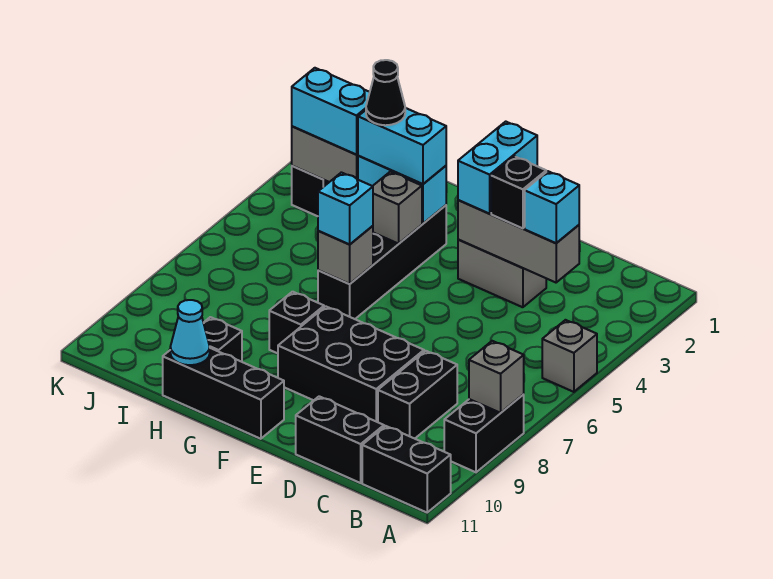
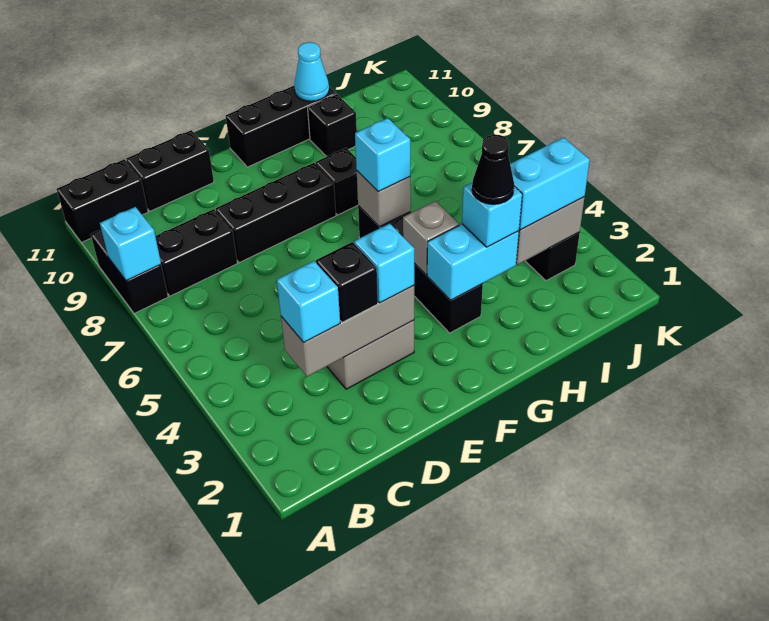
grey brick A5 level 1 -> none
grey brick A8 level 2 -> cyan brick A8 level 2
black brick C8:C9 level 1 -> black brick B8:C8 level 1
black brick D8:F9 level 1 -> black brick D8:F8 level 1
cyan brick E2:E3 level 3 -> cyan brick E3 level 3
cyan brick G3:H3 level 3 -> cyan brick H3 level 3

